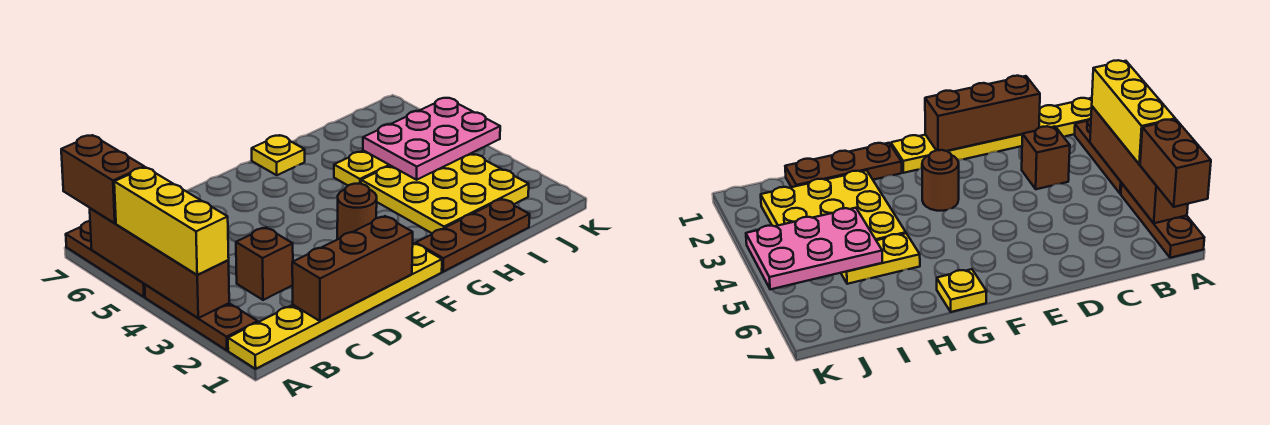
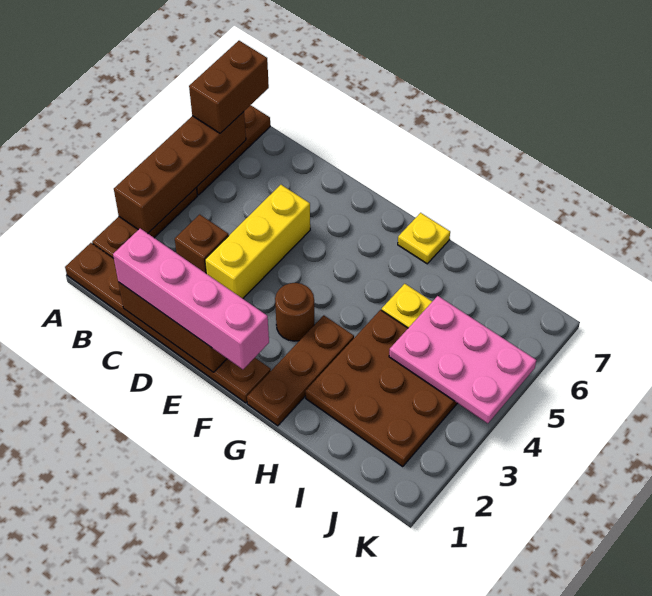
yellow plate A1:F1 level 1 -> brown plate A1:F1 level 1
yellow brick A3:A5 level 3 -> yellow brick D3:D5 level 1
none -> pink brick C1:F1 level 3
brown plate G1:I1 level 1 -> brown plate G1:G3 level 1
yellow plate H2:J4 level 1 -> brown plate H2:J4 level 1

